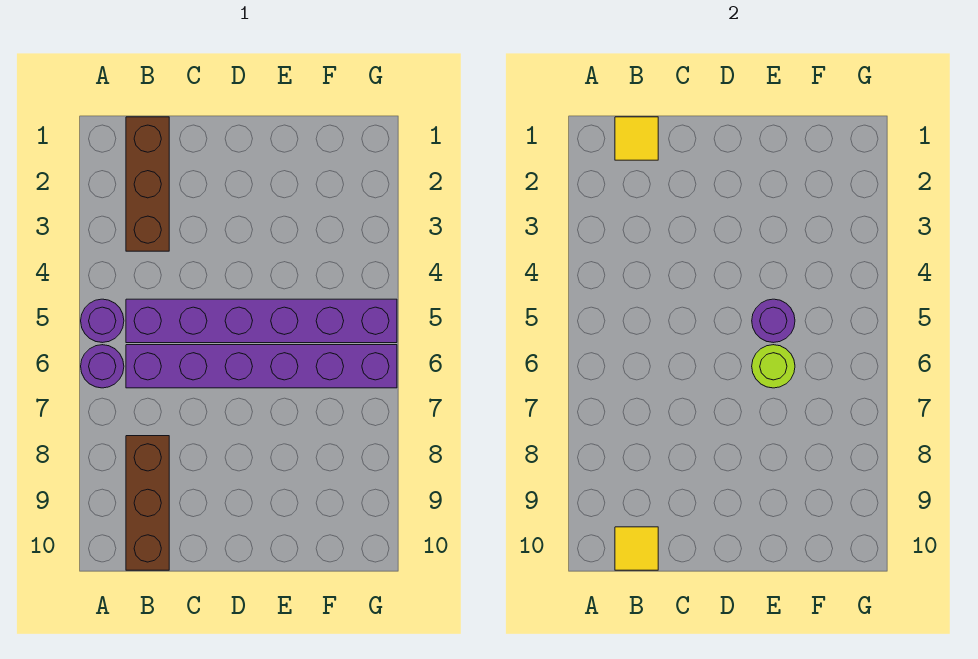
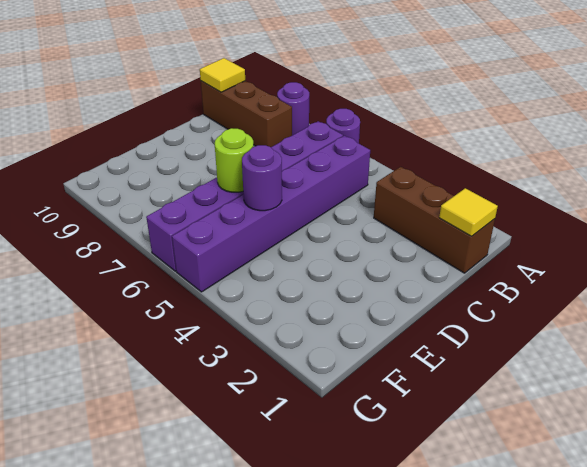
purple round brick A5 level 1 -> purple round brick A8 level 1

